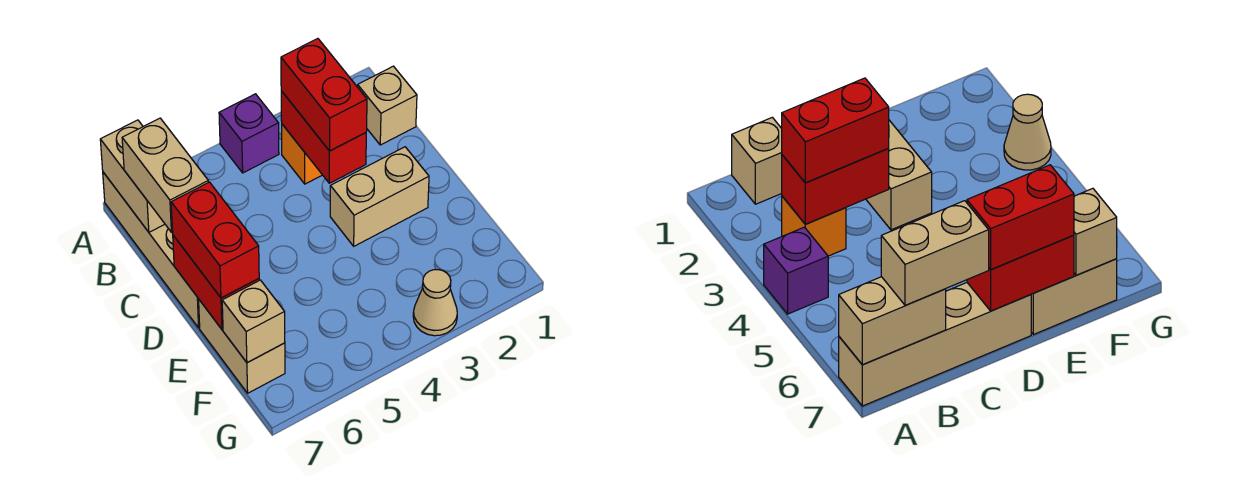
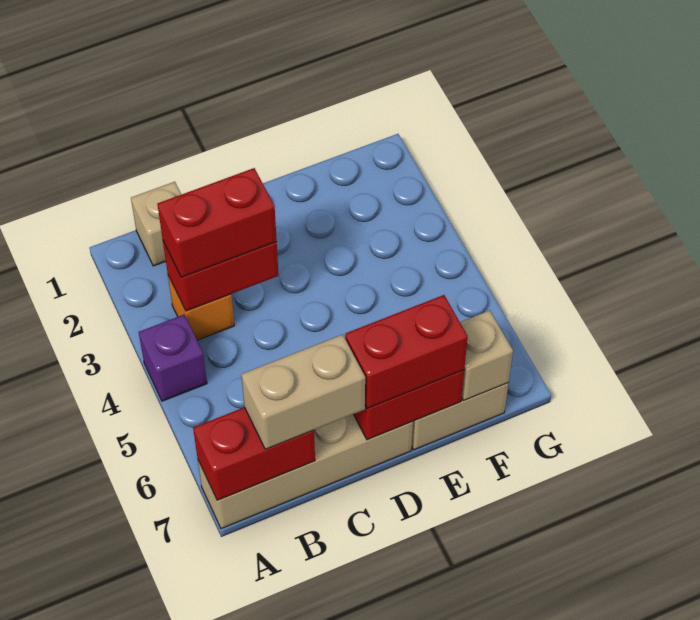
tan brick A7:B7 level 2 -> red brick A7:B7 level 2
tan brick D2:D3 level 1 -> none
tan cone G3 level 1 -> none

